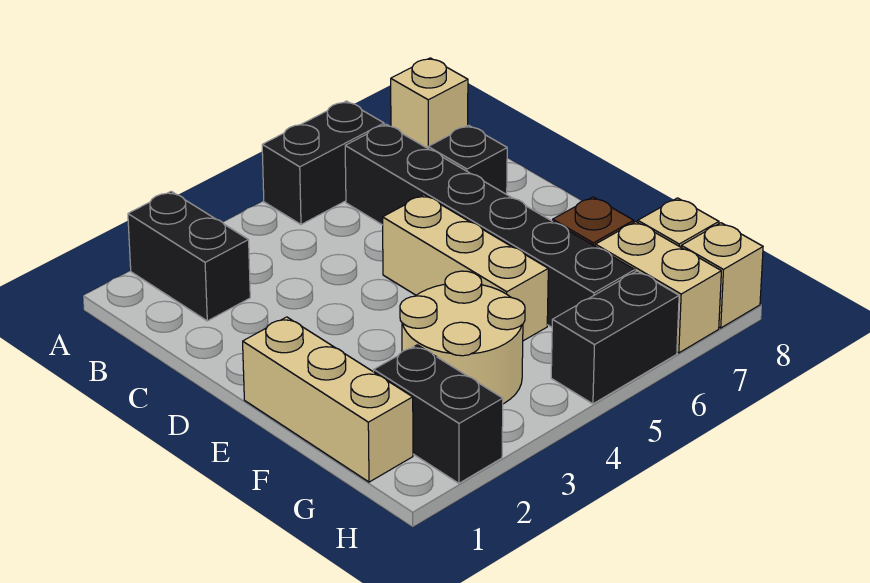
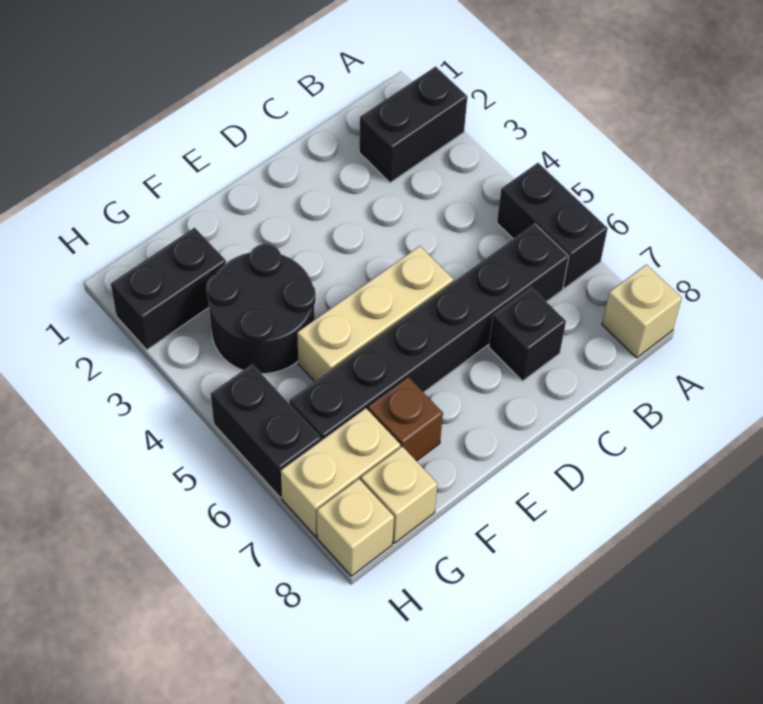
tan brick E1:G1 level 1 -> none
tan round brick F3:G4 level 1 -> black round brick F3:G4 level 1

